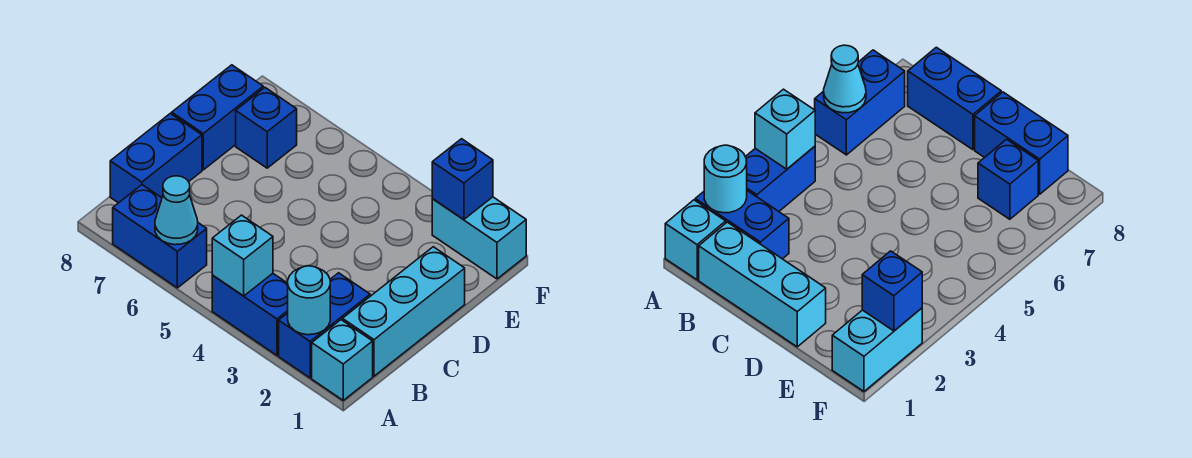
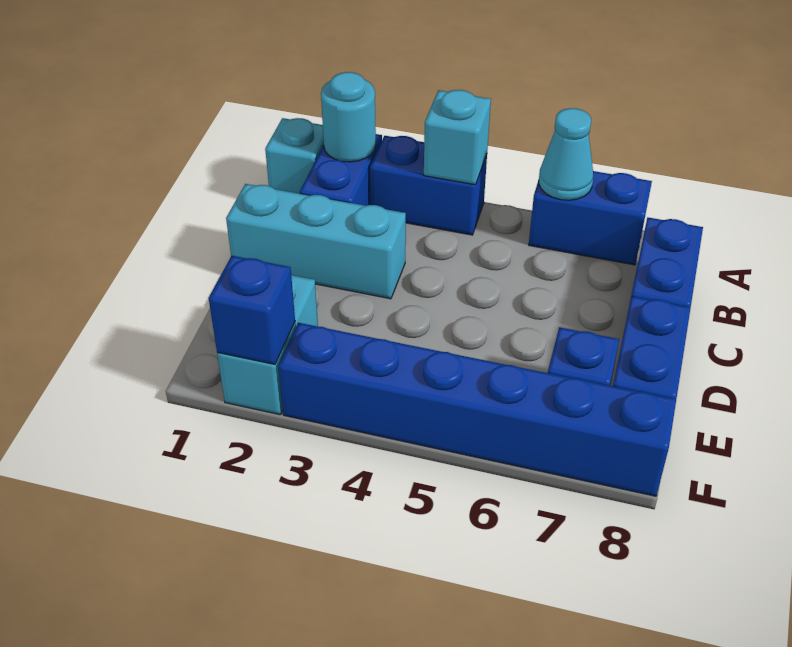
cyan brick B1:D1 level 1 -> cyan brick C1:C3 level 1
cyan brick F1:F2 level 1 -> cyan brick E2:F2 level 1
none -> blue brick F3:F8 level 1

